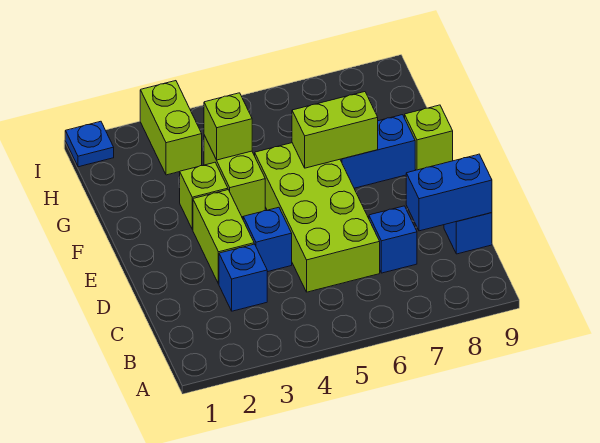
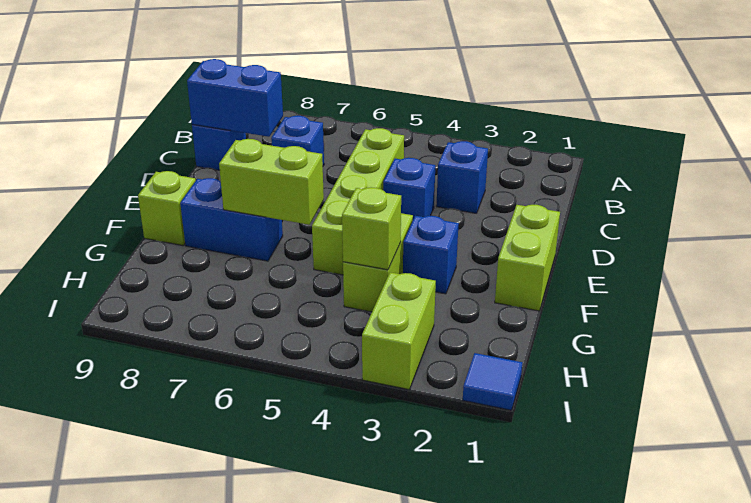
lime brick C5:F6 level 1 -> lime brick C5:F5 level 1
lime brick D3:E3 level 1 -> lime brick E1:F1 level 1
lime brick F3 level 1 -> blue brick F3 level 1
blue plate I1 level 1 -> blue tile I1 level 1

